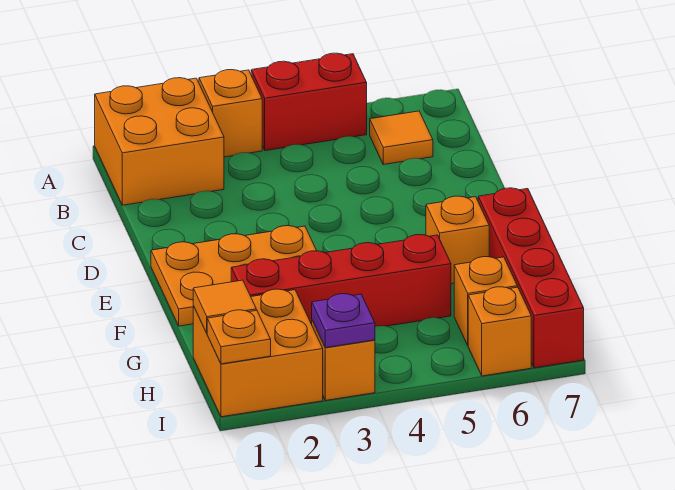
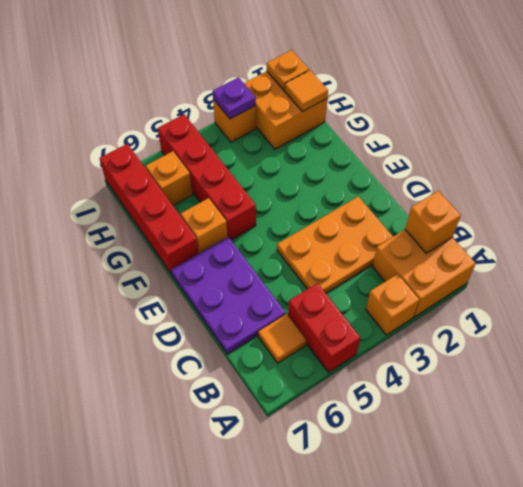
red brick A4:A5 level 1 -> red brick A5:B5 level 1
none -> purple plate C6:E7 level 1
orange plate E1:F3 level 1 -> orange plate C2:D4 level 1
red brick G2:G5 level 1 -> red brick F5:I5 level 1
orange brick I6 level 1 -> orange brick B1 level 2

